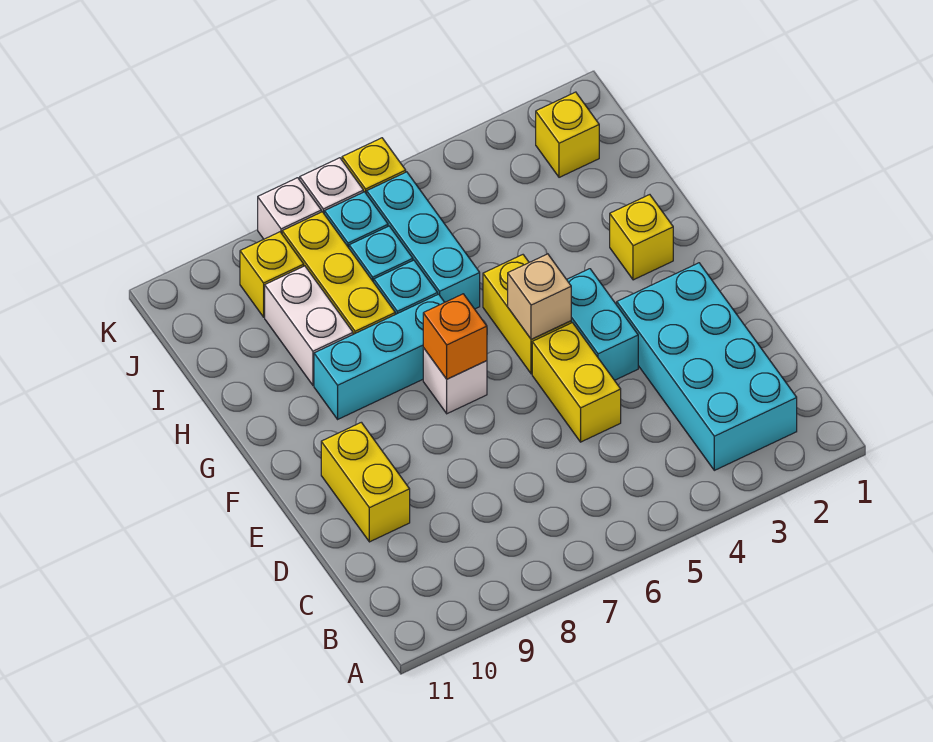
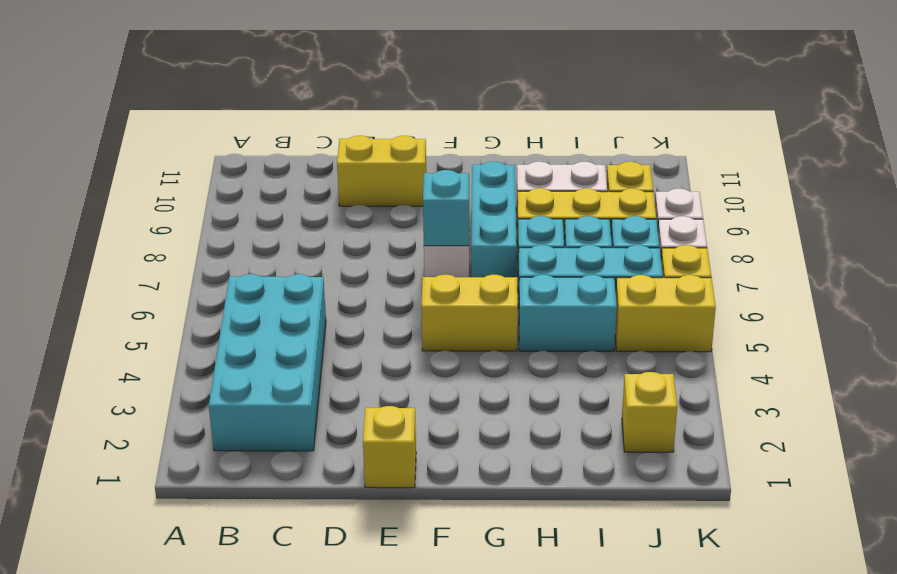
cyan brick B2:E3 level 1 -> cyan brick B2:C5 level 1
yellow brick D5:E5 level 1 -> yellow brick J5:K5 level 1
cyan brick E4:F4 level 1 -> cyan brick H5:I5 level 1
tan brick F5 level 2 -> none
orange brick F7 level 2 -> cyan brick F7 level 2
yellow brick G2 level 1 -> yellow brick E1 level 1

